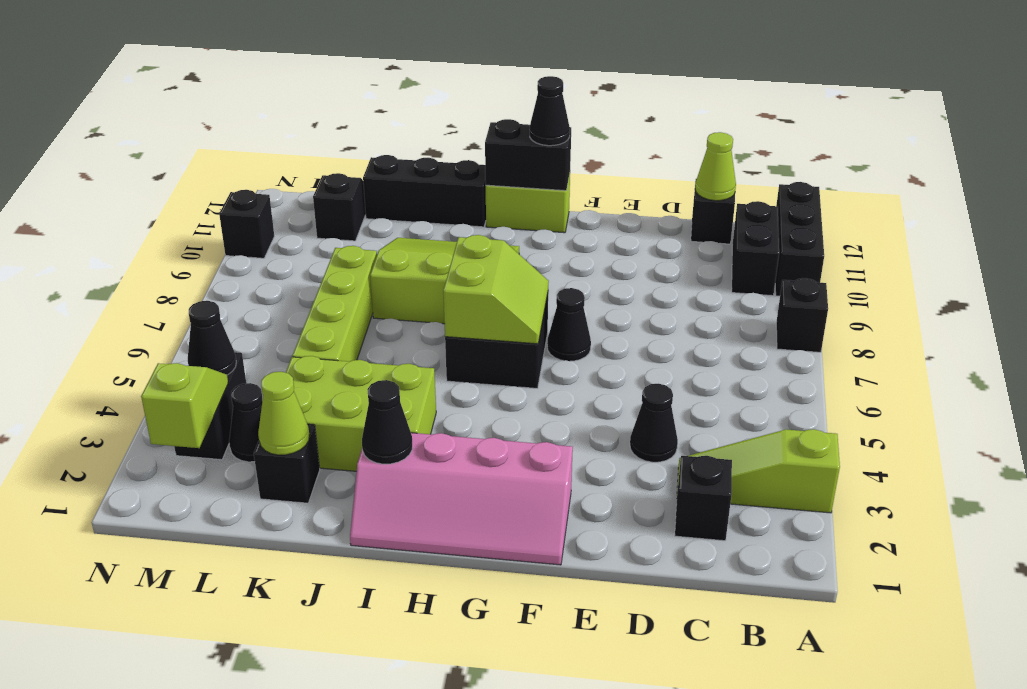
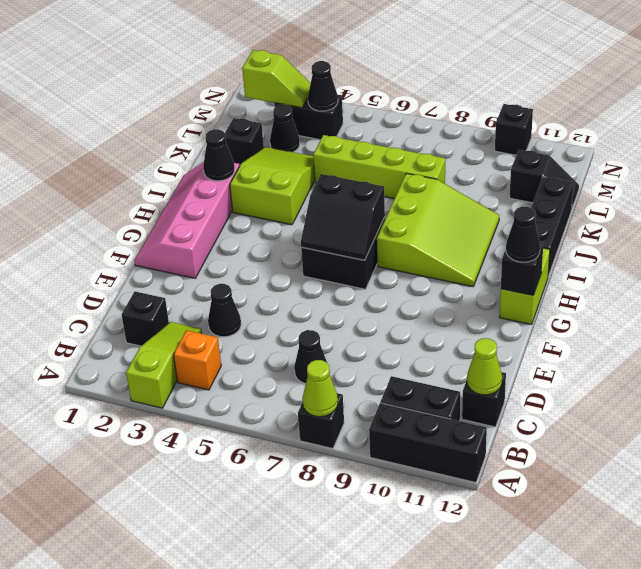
none -> orange brick B4 level 1
black cone F7 level 1 -> black cone C7 level 1
lime slope G6:H7 level 2 top H -> black slope G6:H7 level 2 top H
black brick G12:H12 level 2 -> black brick G12 level 2
lime brick I3:K4 level 1 -> lime slope I3:K4 level 1 top I
lime cone K2 level 2 -> lime cone A8 level 2

